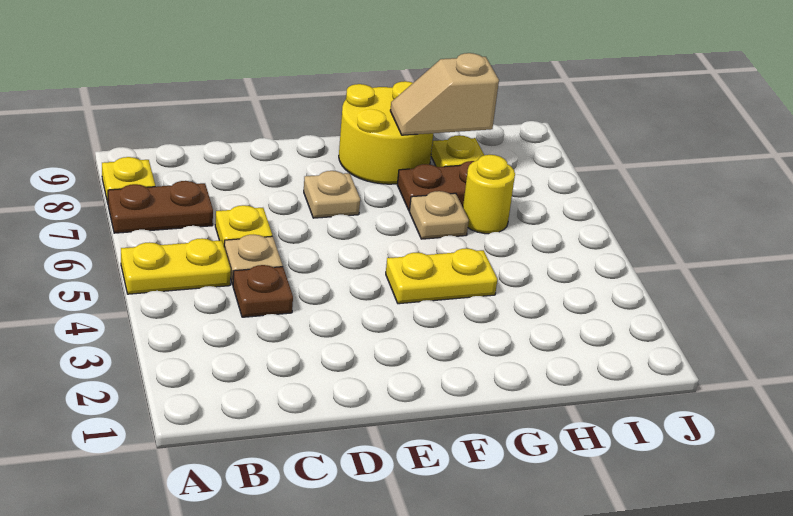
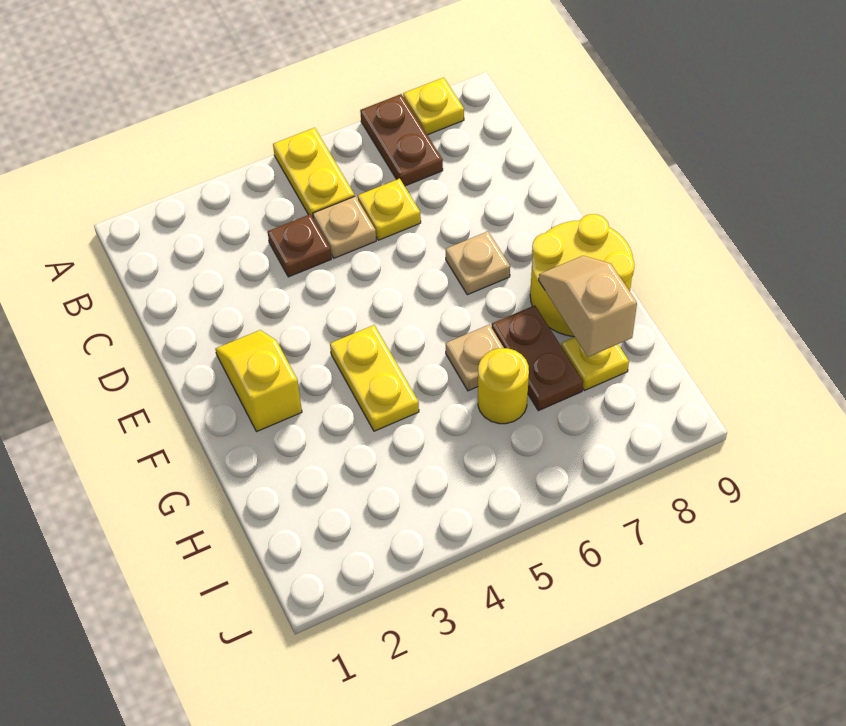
none -> yellow slope E2:F2 level 1 top F

